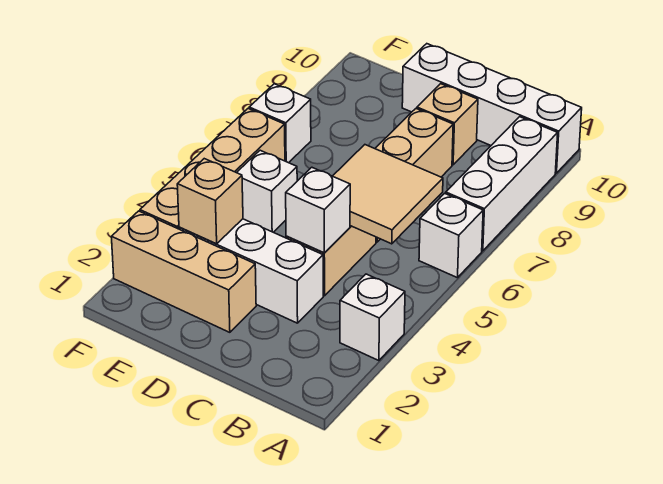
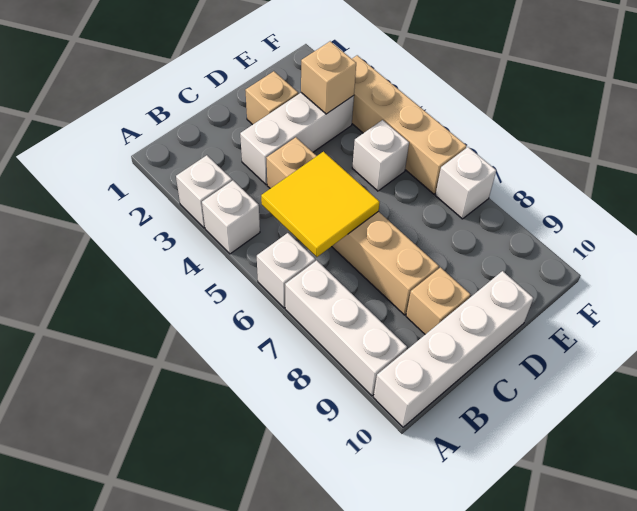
tan tile B5:C6 level 2 -> yellow tile B5:C6 level 2
white brick C4 level 2 -> white brick A4 level 1
tan brick D2:F2 level 1 -> tan brick D2 level 1

